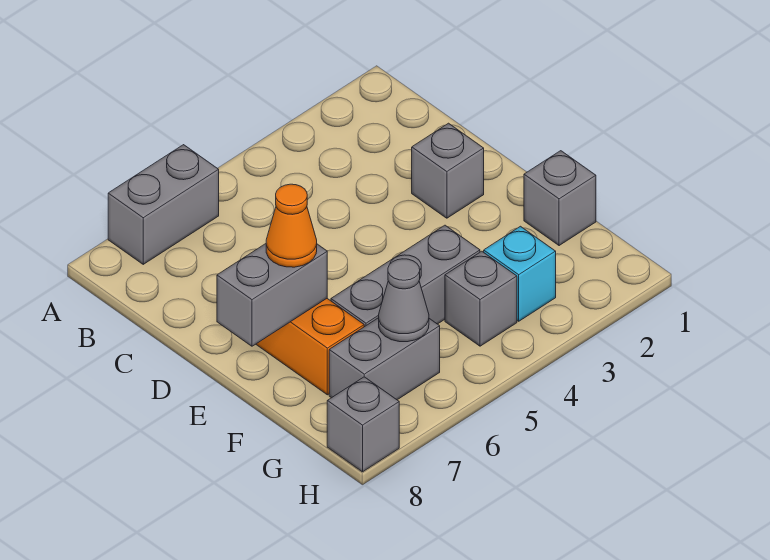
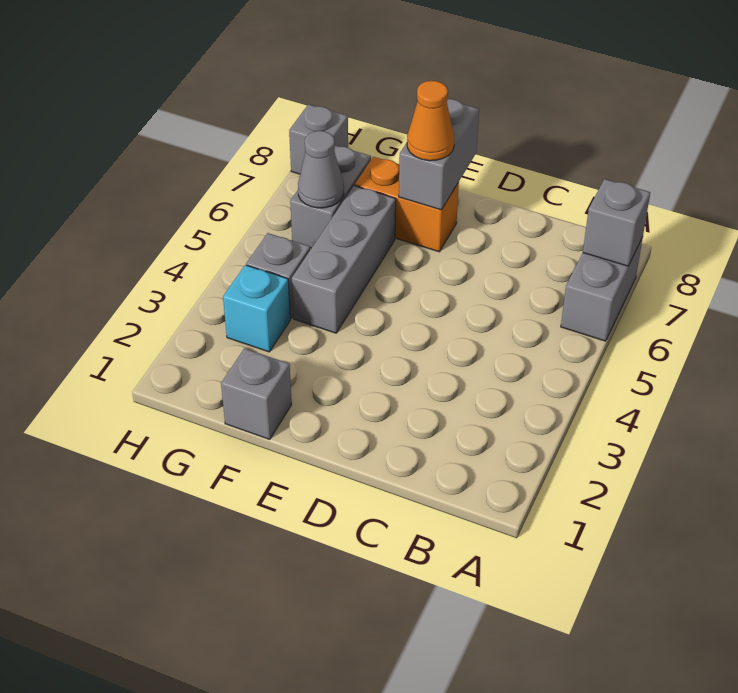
grey brick D2 level 1 -> grey brick A7 level 2

